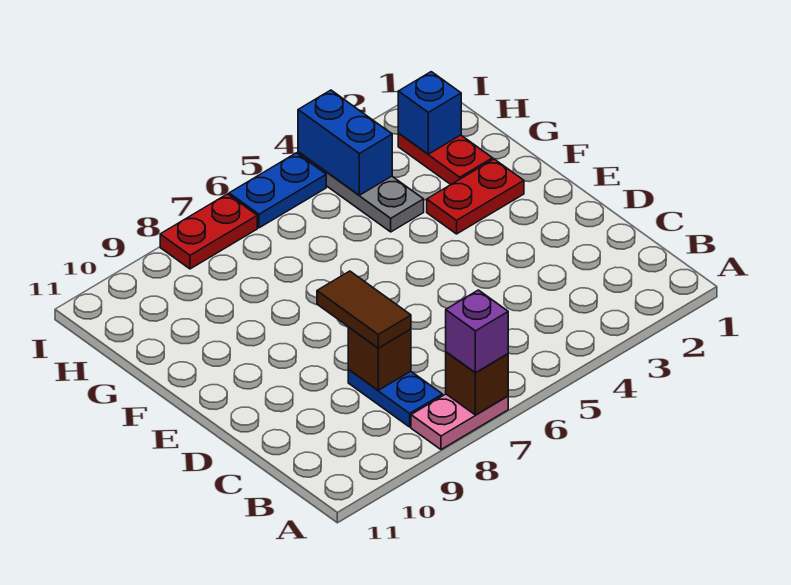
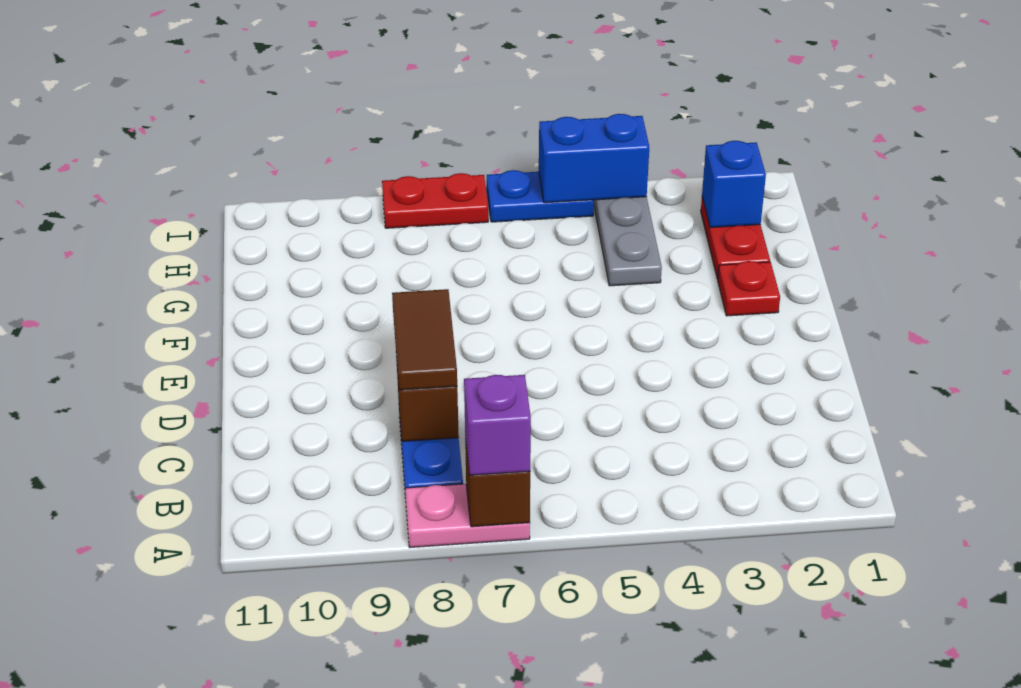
red plate F2:F3 level 1 -> red plate F2 level 1
blue brick H4:I4 level 2 -> blue brick I4:I5 level 2

